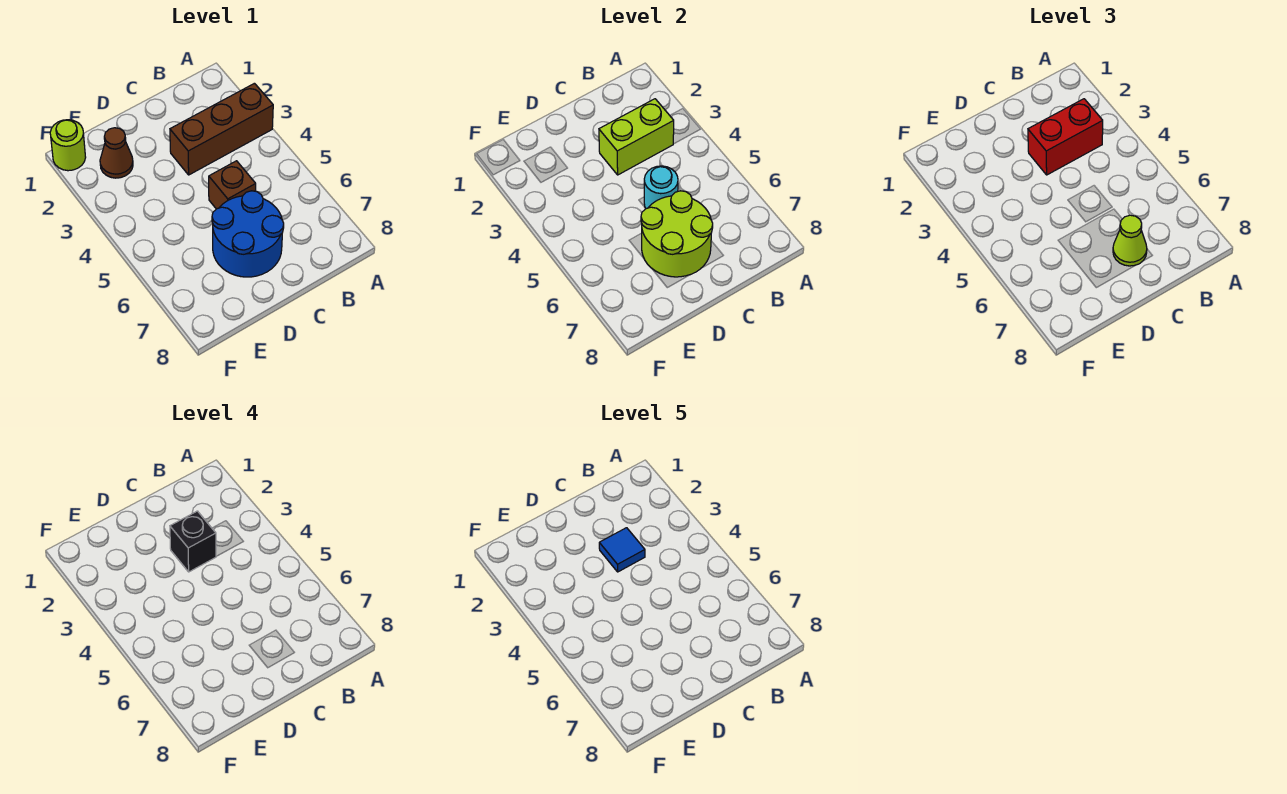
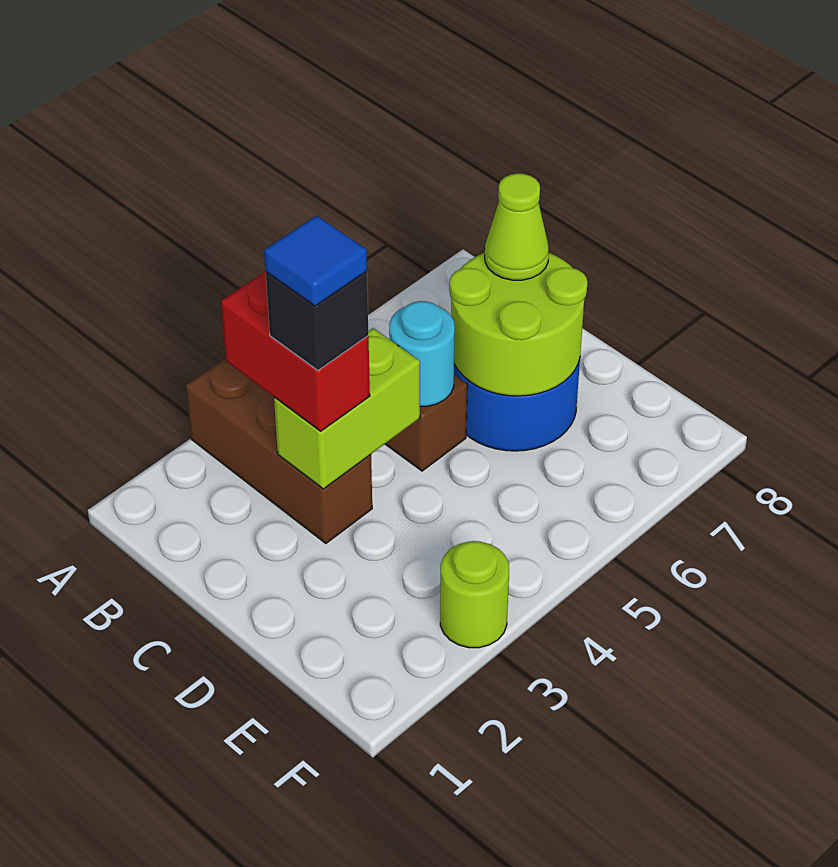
lime brick B3:C3 level 2 -> lime brick C3:C4 level 2
brown cone E2 level 1 -> none
lime round brick F1 level 1 -> lime round brick F3 level 1

